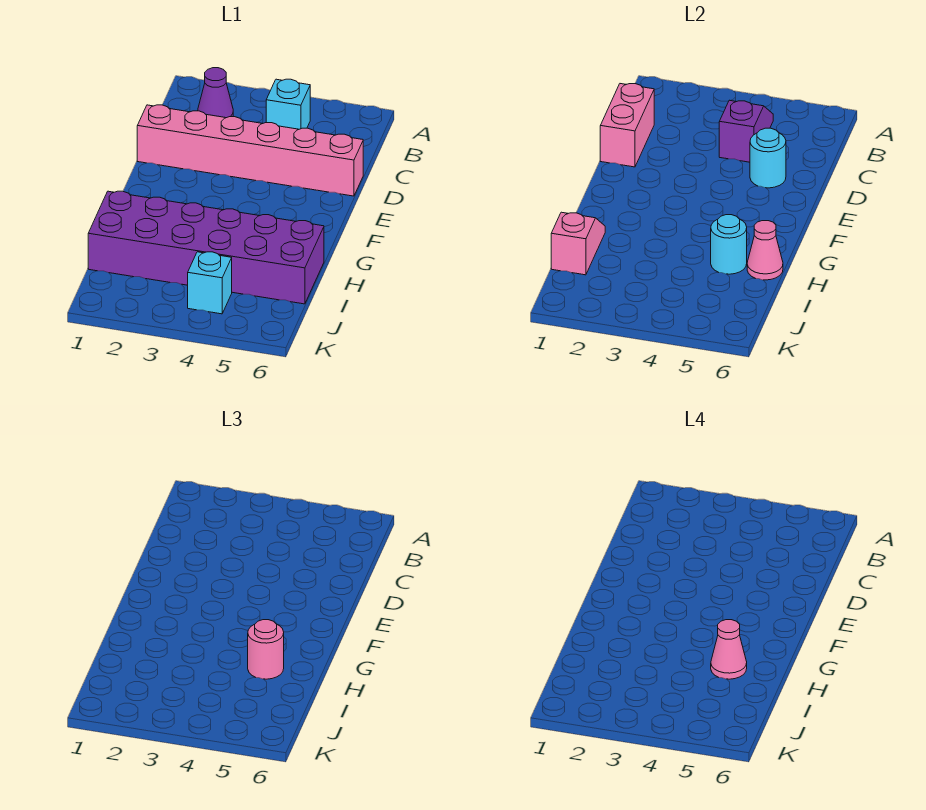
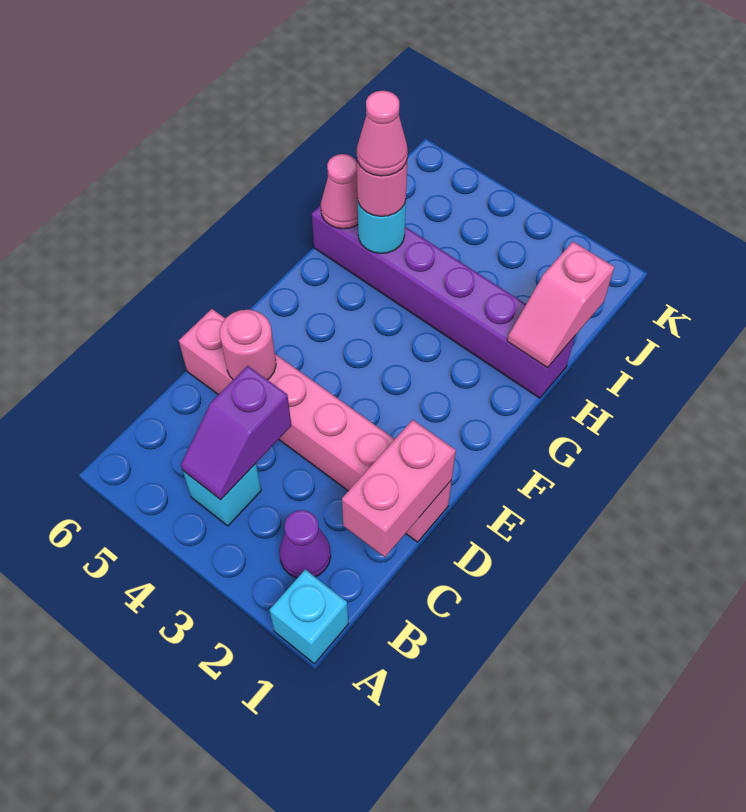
cyan round brick D5 level 2 -> pink round brick D5 level 2
purple brick H1:I6 level 1 -> purple brick H1:H6 level 1
cyan brick J4 level 1 -> cyan brick A1 level 1

